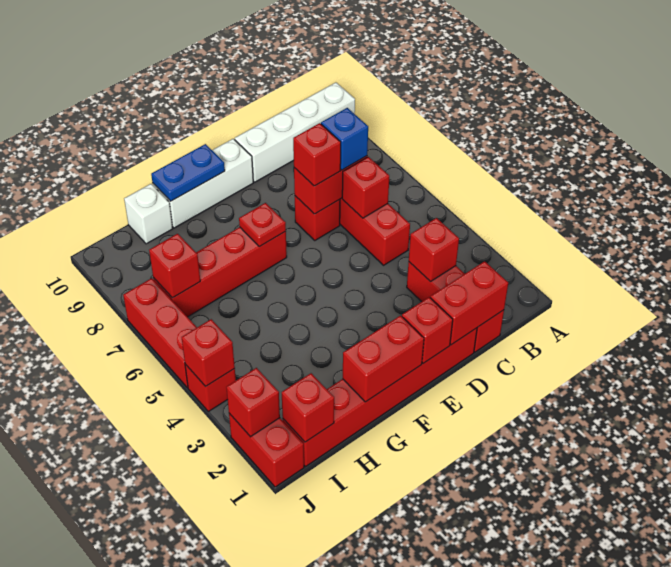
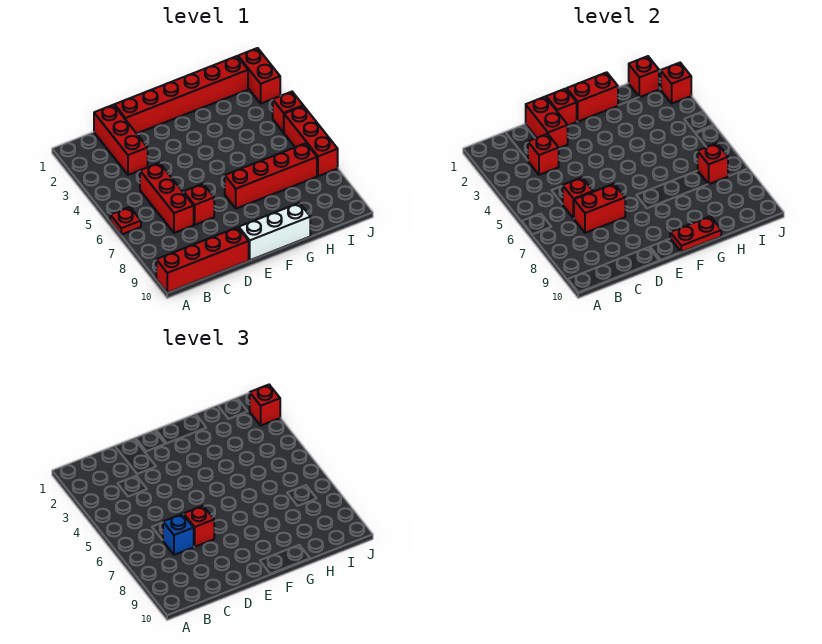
white brick A10:D10 level 1 -> red brick A10:D10 level 1
red brick C1:D1 level 2 -> red brick D1:D2 level 2
red plate F7 level 2 -> red plate A6 level 1
blue plate F10:G10 level 2 -> red plate F10:G10 level 2
white brick H10 level 1 -> none
red brick J4 level 2 -> red brick J2 level 3

